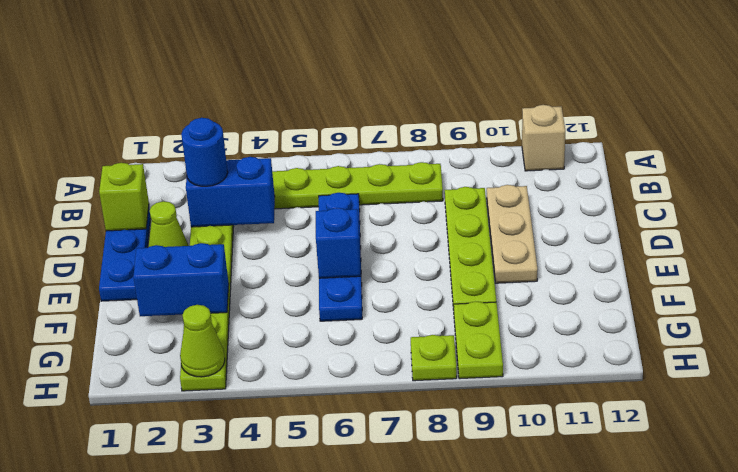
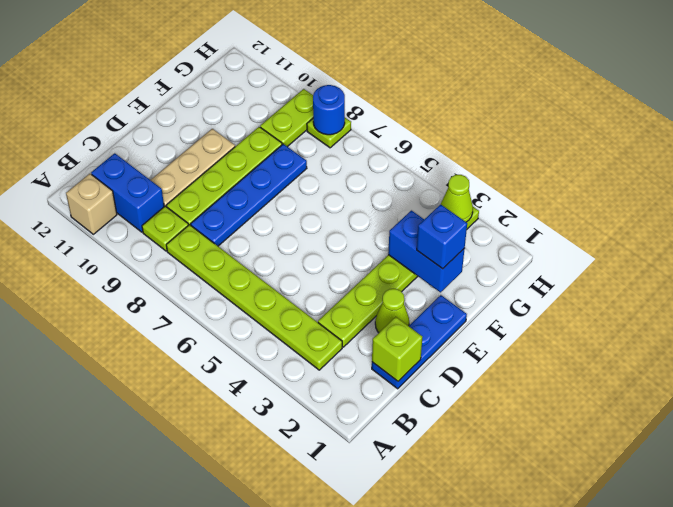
none -> lime plate B9 level 1
blue brick C3:C4 level 2 -> blue brick B10:B11 level 1
blue round brick C3 level 3 -> blue round brick H8 level 2
blue plate C6:F6 level 1 -> blue plate C8:F8 level 1
blue brick E6 level 2 -> blue brick F2 level 3

